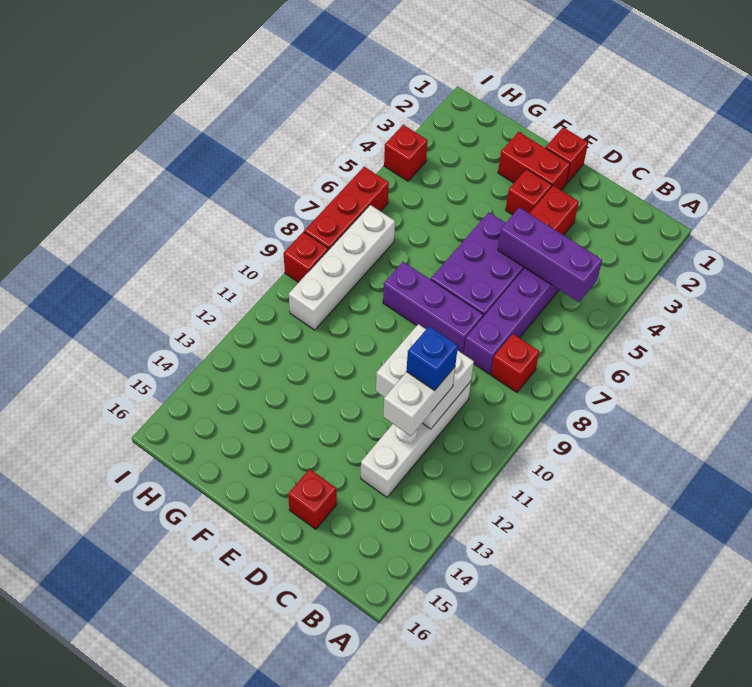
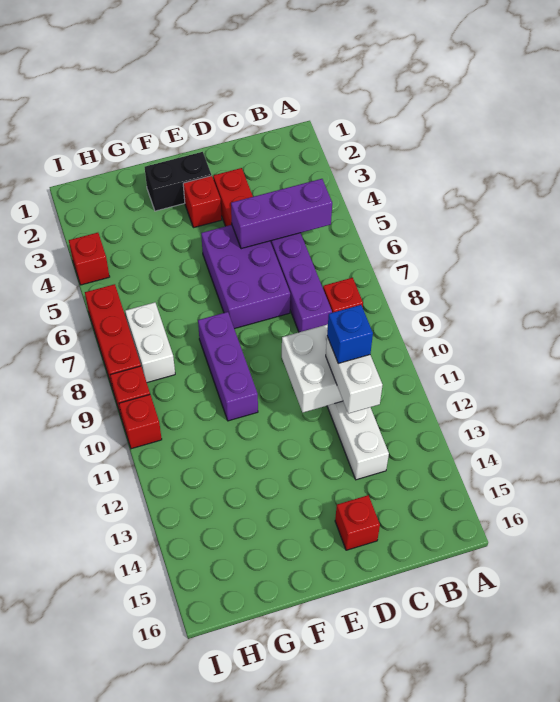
purple brick D8:F8 level 1 -> purple brick F8:F10 level 1
red brick E1 level 1 -> red brick I10 level 1
red brick E2:F2 level 1 -> black brick E2:F2 level 1
white brick H7:H10 level 1 -> white brick H7:H8 level 1

